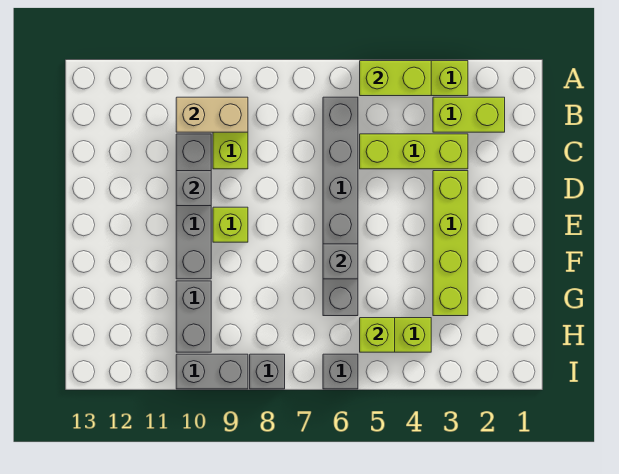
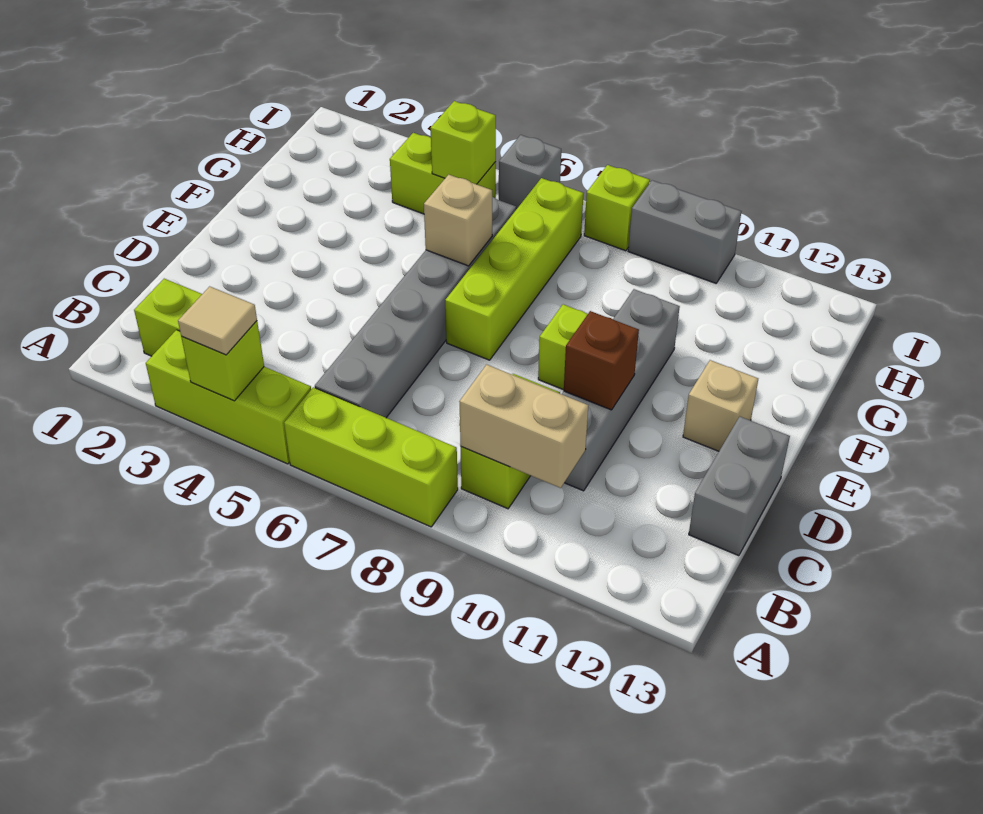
lime brick A4:A5 level 2 -> lime brick A4 level 2
none -> tan tile A4 level 3
lime brick C3:C5 level 1 -> lime brick A6:A8 level 1
lime brick D3:G3 level 1 -> lime brick E7:H7 level 1
grey brick D10 level 2 -> brown brick D10 level 2
none -> tan brick E12 level 1
grey brick F6 level 2 -> tan brick F6 level 2
grey brick G10:H10 level 1 -> grey brick C13:D13 level 1
grey brick I8 level 1 -> lime brick I8 level 1

